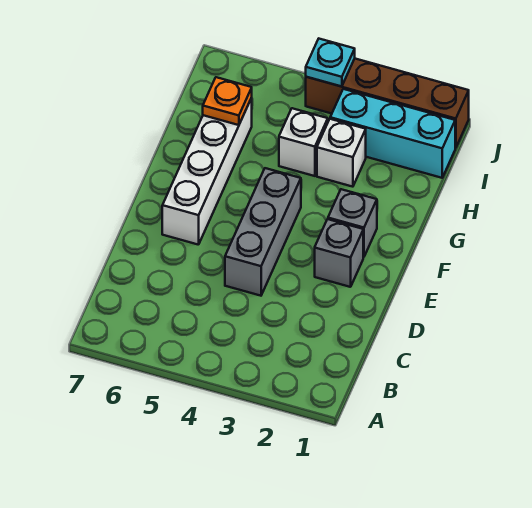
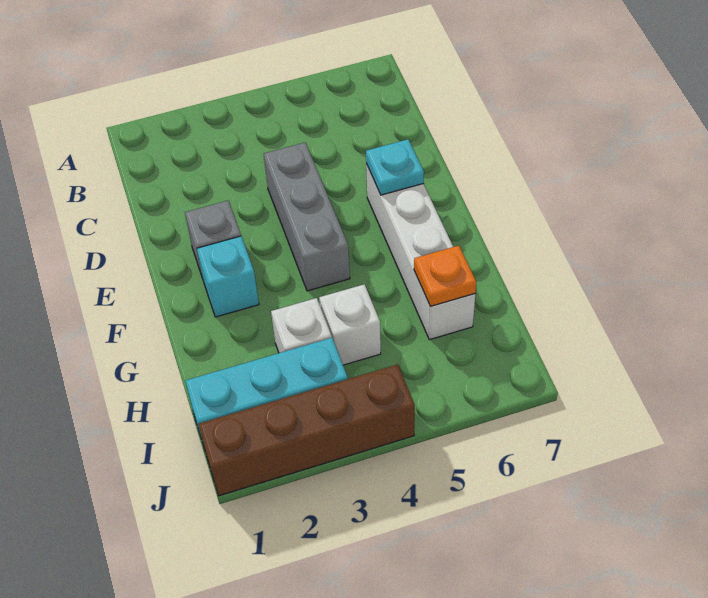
grey brick F2 level 1 -> cyan brick F2 level 1
cyan plate J4 level 2 -> cyan plate E6 level 2

